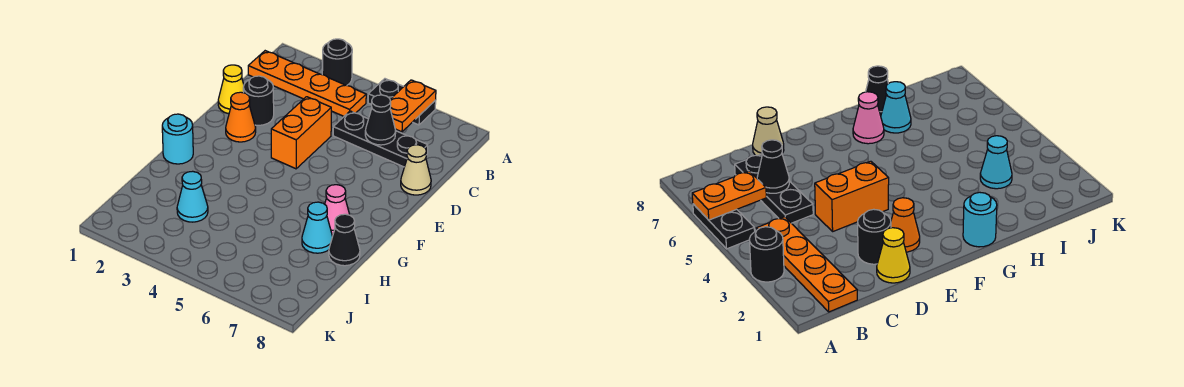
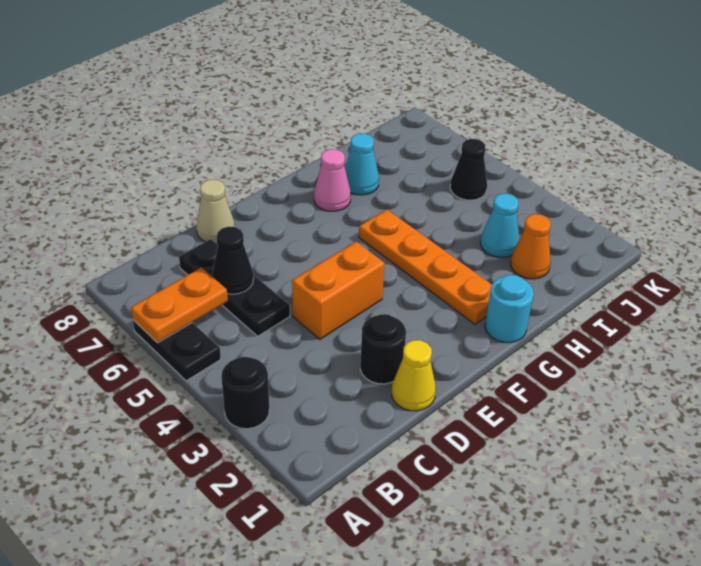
orange plate B1:B4 level 1 -> orange plate G2:G5 level 1
orange cone E2 level 1 -> orange cone I2 level 1
black cone H8 level 1 -> black cone J5 level 1

